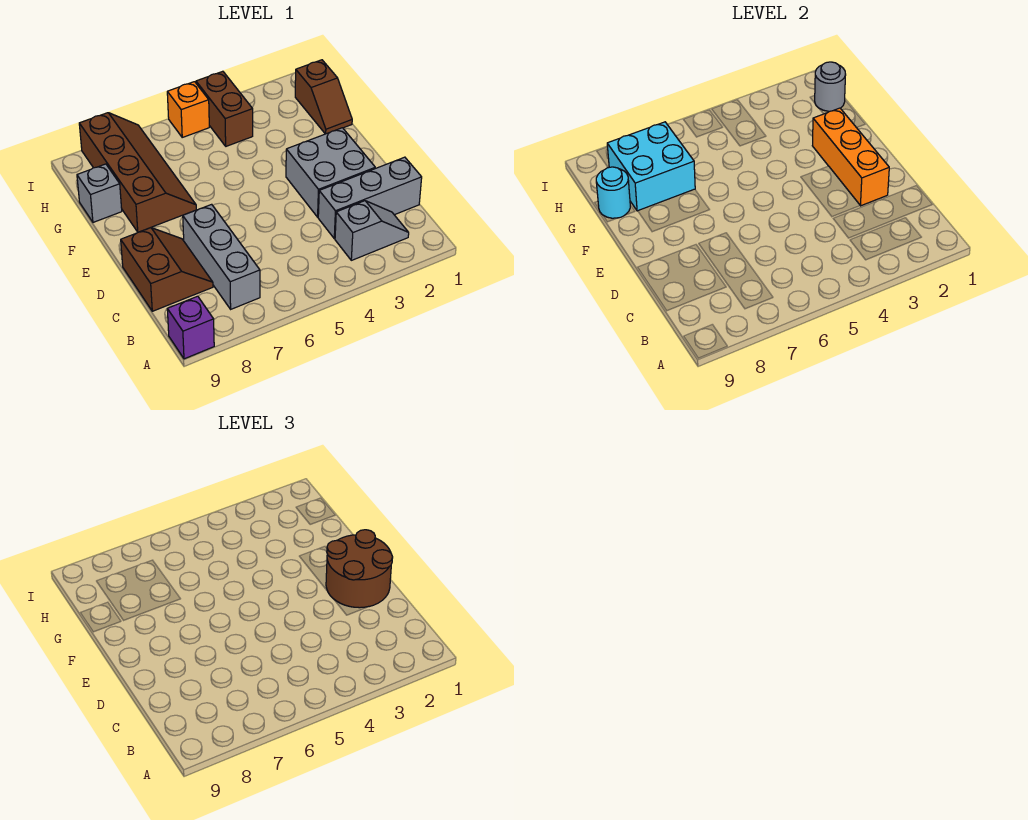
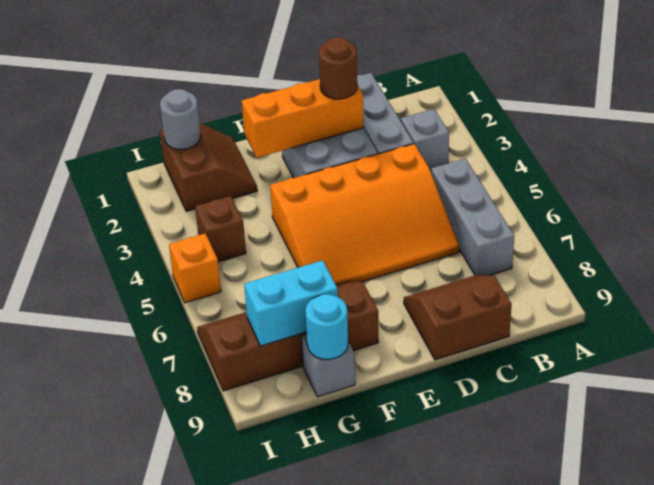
purple brick A9 level 1 -> none
grey brick B7:D7 level 1 -> grey brick B5:B7 level 1
none -> orange slope C4:F6 level 1 top 4
brown round brick D1:E2 level 3 -> brown round brick D2 level 3
brown slope G1:H1 level 1 top H -> brown slope G1:H2 level 1 top H
cyan brick G7:H8 level 2 -> cyan brick G8:H8 level 2
brown brick H4:I4 level 1 -> brown brick H4 level 1

